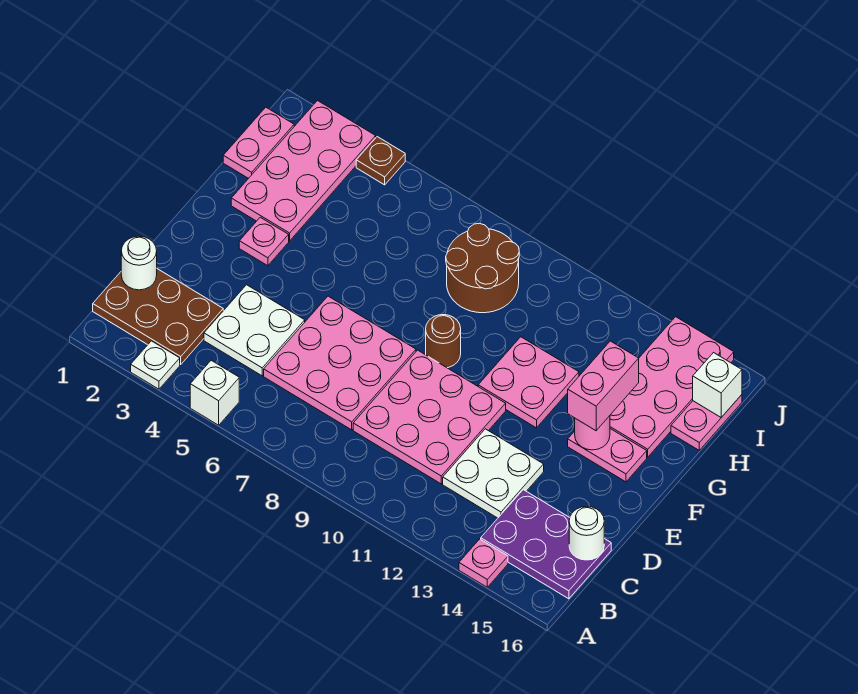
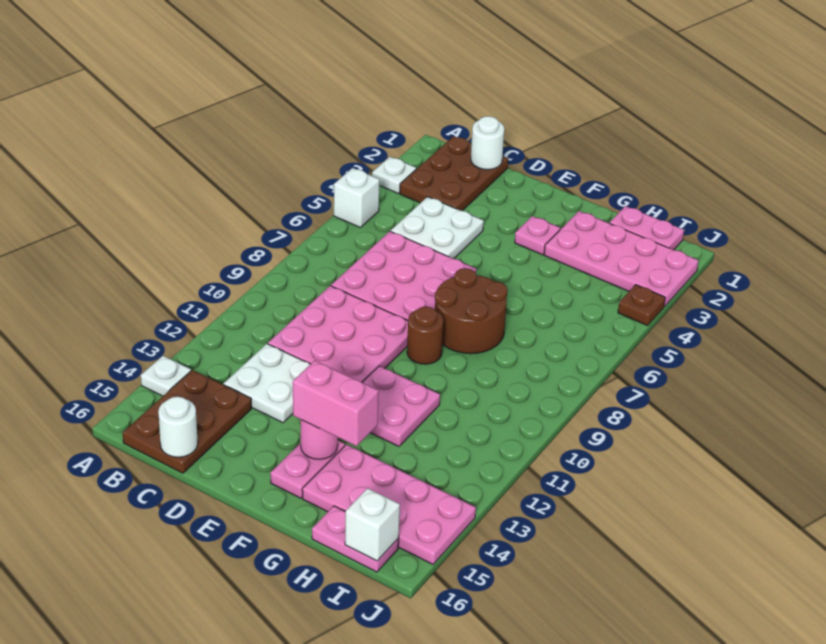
pink plate A14 level 1 -> white plate A14 level 1
purple plate B14:C16 level 1 -> brown plate B14:C16 level 1
brown round brick H8:I9 level 1 -> brown round brick F7:G8 level 1

